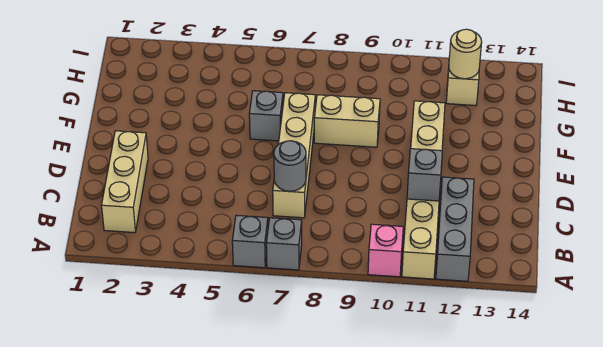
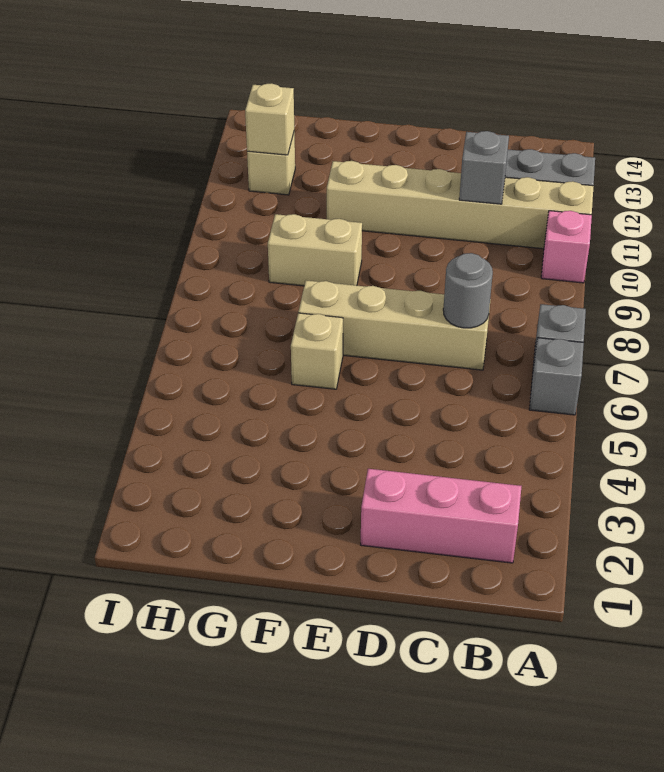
tan brick B2:D2 level 1 -> pink brick B2:D2 level 1
grey brick F6 level 1 -> tan brick F6 level 1
tan brick F8:F9 level 1 -> tan brick F9:G9 level 1
tan round brick H12 level 2 -> tan brick H12 level 2

